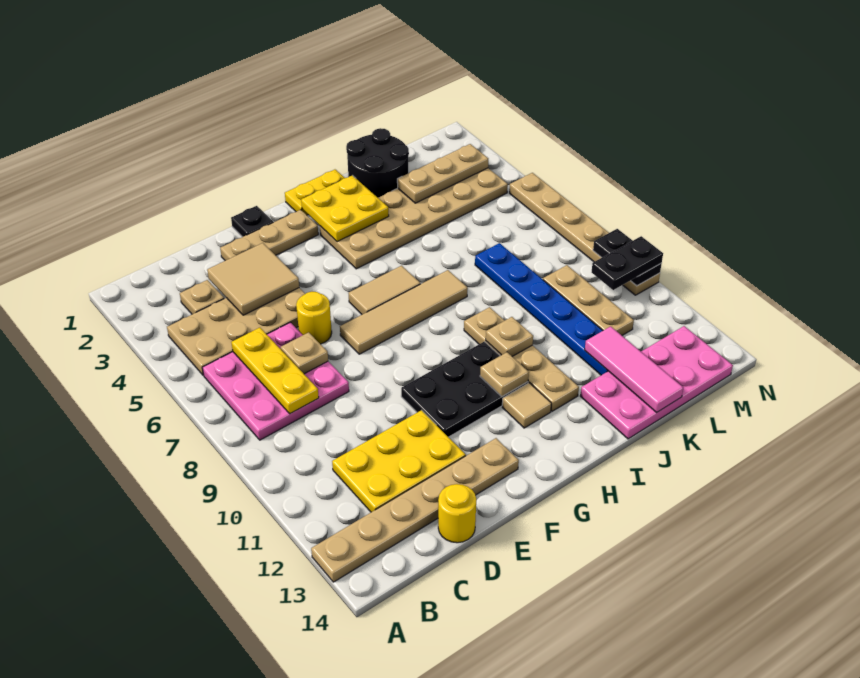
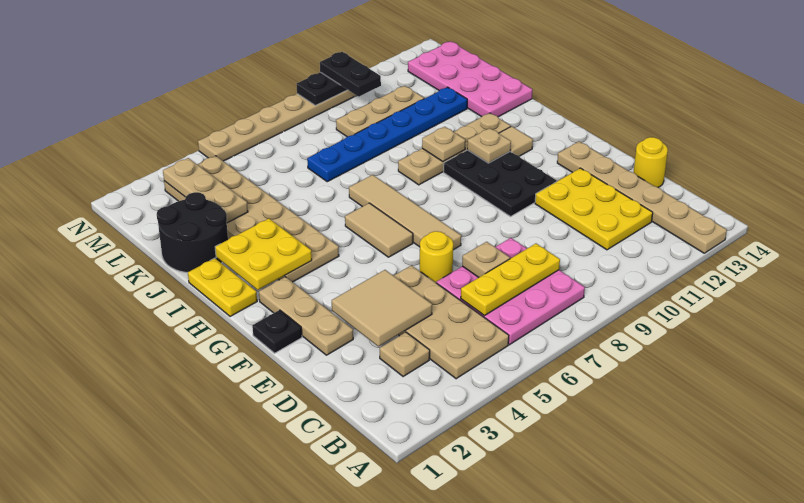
pink tile K12:K14 level 2 -> none

